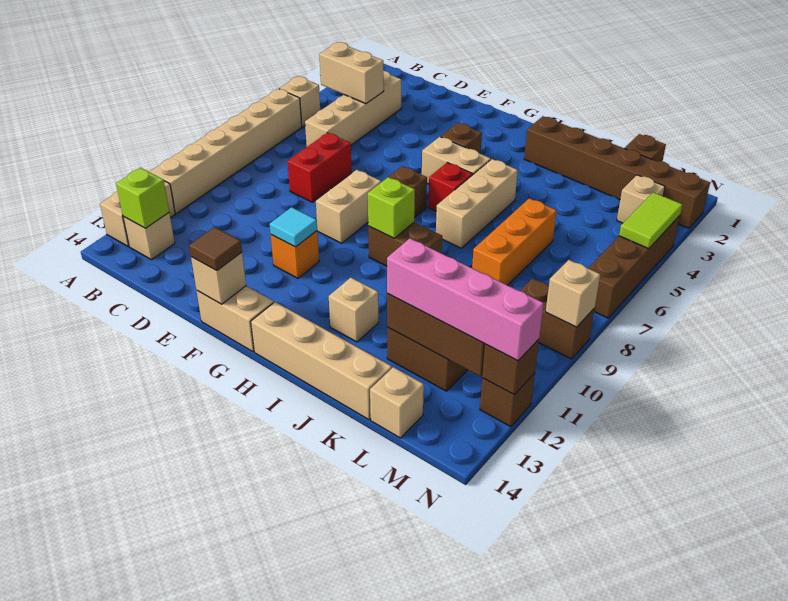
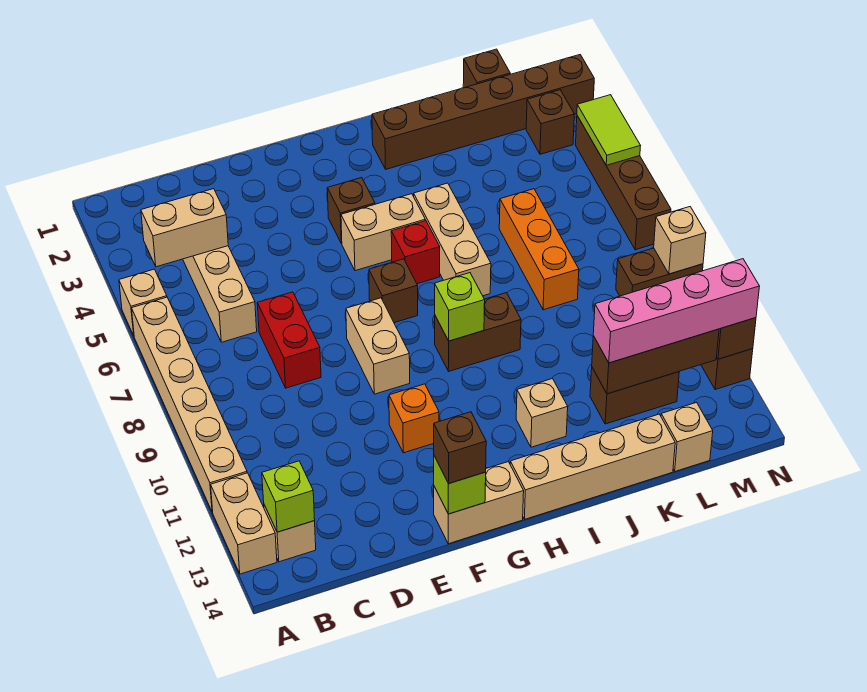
cyan tile F11 level 2 -> none
tan brick F14 level 2 -> lime brick F14 level 2
brown tile F14 level 3 -> brown brick F14 level 3
tan brick M3 level 1 -> brown brick M3 level 1

